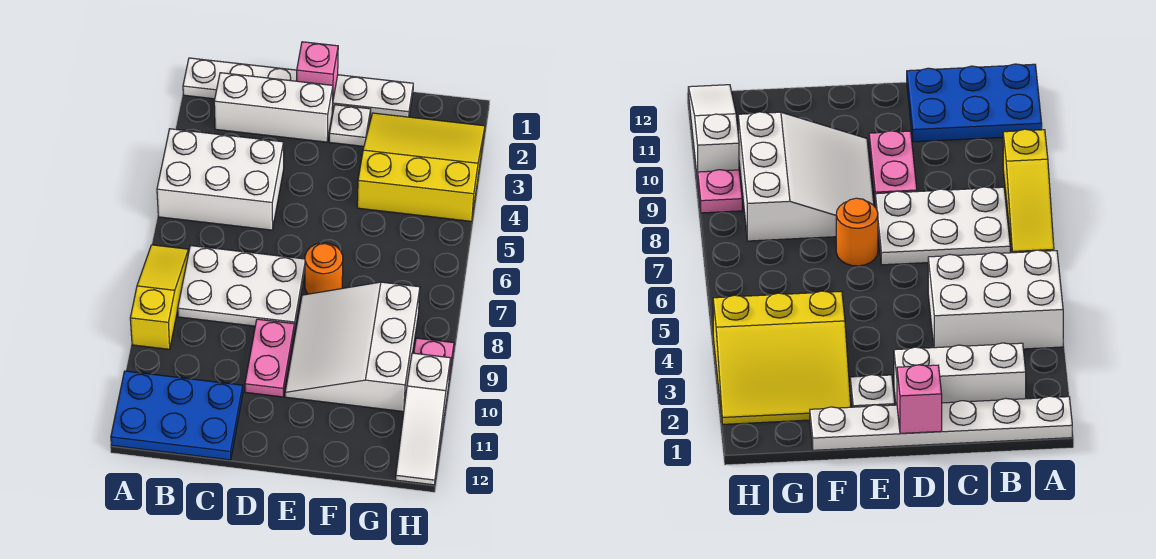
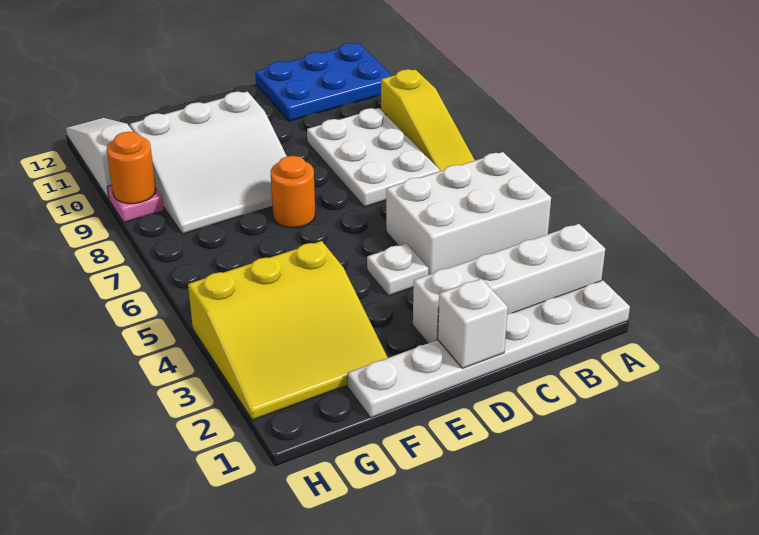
white brick B2:D2 level 1 -> white brick A2:D2 level 1
white plate B7:D8 level 1 -> white plate B7:C9 level 1
pink brick D1 level 2 -> white brick D1 level 2
pink plate D9:D10 level 1 -> none
white plate E2 level 1 -> white plate D4 level 1
white slope E8:G10 level 1 top G -> white slope E8:G10 level 1 top 10
none -> orange round brick H9 level 2

